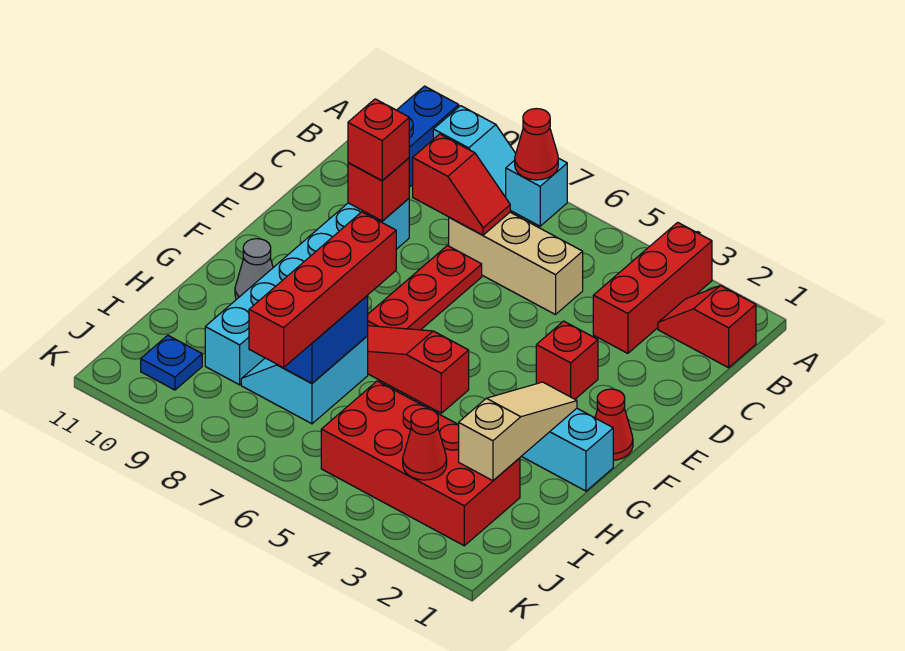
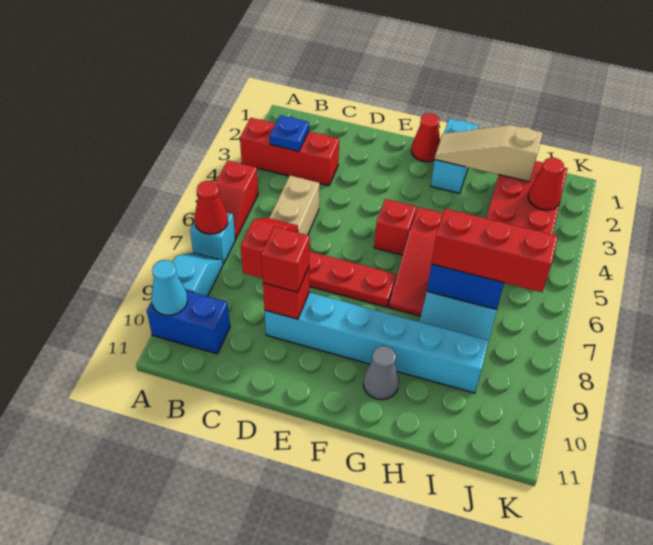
none -> cyan cone A10 level 2
red slope B1:B2 level 1 top 1 -> red slope A5:A6 level 1 top 5
red brick E3 level 1 -> red brick F5 level 1
red brick G7:J7 level 3 -> red brick H7:J7 level 3
blue plate J10 level 1 -> blue plate B3 level 2

